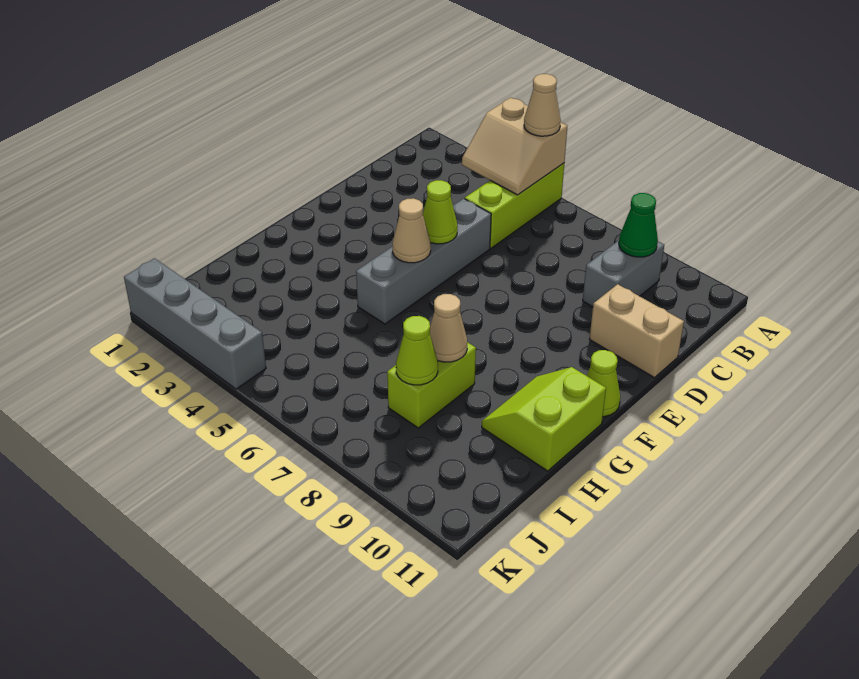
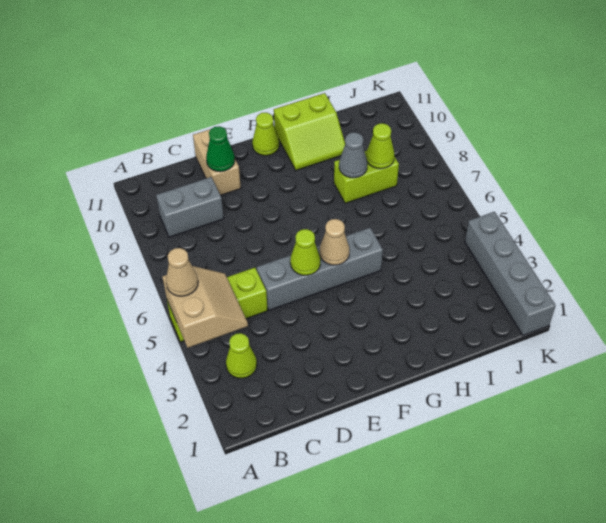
none -> lime cone B3 level 1
green cone B9 level 2 -> green cone D10 level 2
tan cone H8 level 2 -> grey cone H8 level 2

